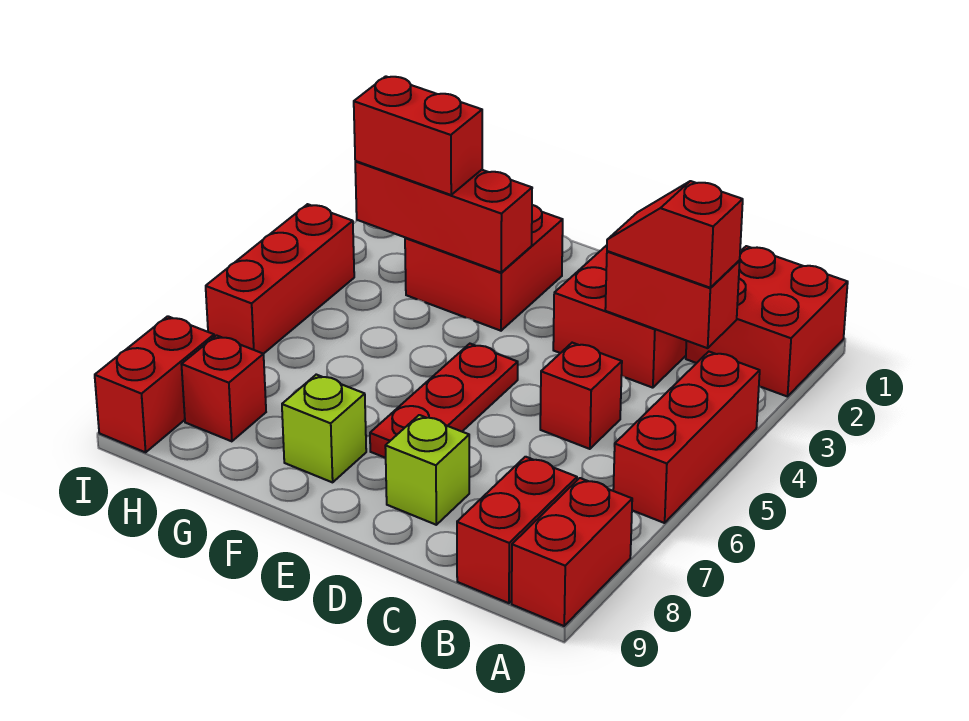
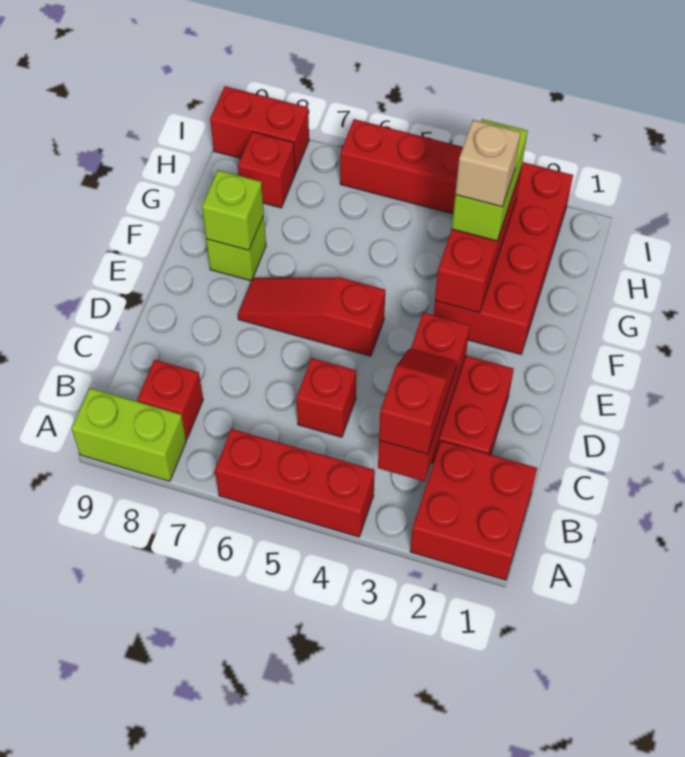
red brick A8:A9 level 1 -> lime brick A8:A9 level 1
red brick B3:C3 level 2 -> red brick B3:D3 level 2
red brick B8:B9 level 1 -> red brick B8 level 1
lime brick D8 level 1 -> lime brick F8 level 2
red plate E5:E7 level 1 -> red slope E5:E7 level 1 top 5
red brick F2:G3 level 1 -> red brick F2:I3 level 1
red brick G3:H3 level 3 -> lime brick G3:H3 level 3
none -> tan brick G3 level 4

